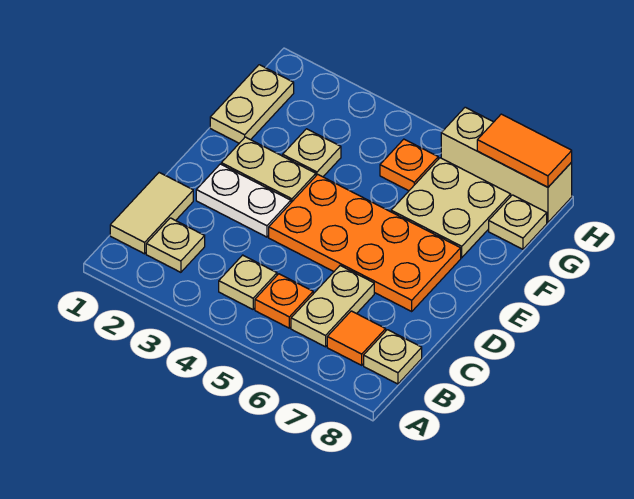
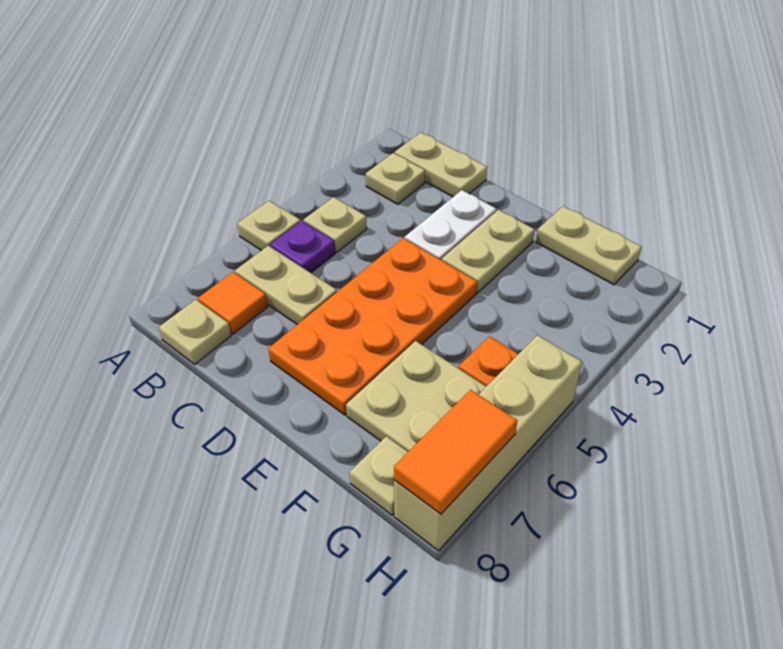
tan tile B1:C1 level 1 -> tan plate B1:C1 level 1
orange plate B5 level 1 -> purple plate B5 level 1
tan plate F3 level 1 -> tan plate A5 level 1
tan brick H6:H8 level 1 -> tan brick H5:H8 level 1

